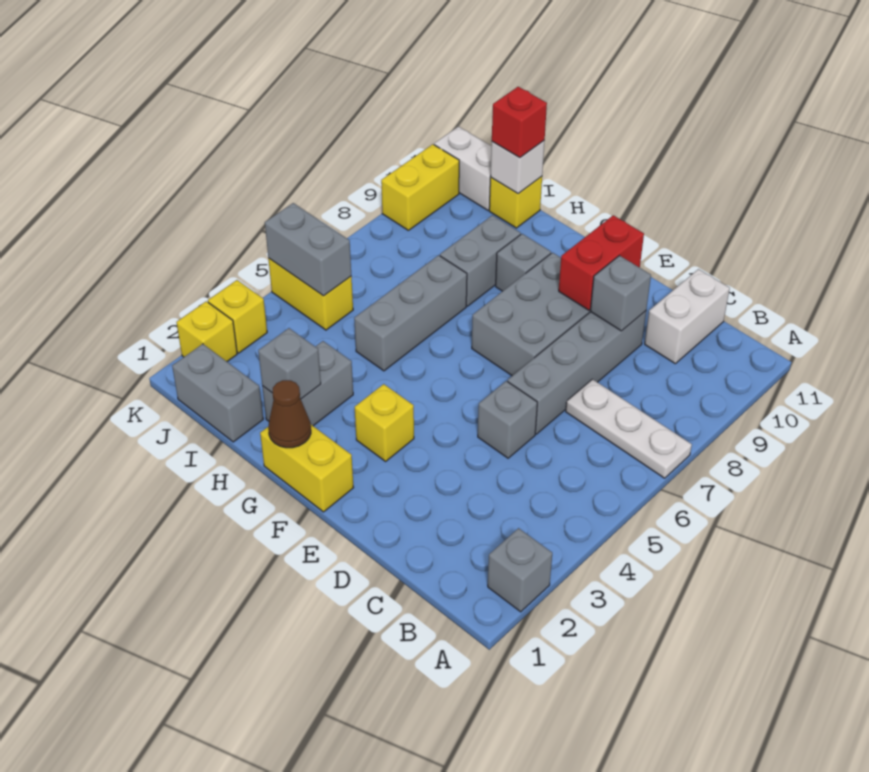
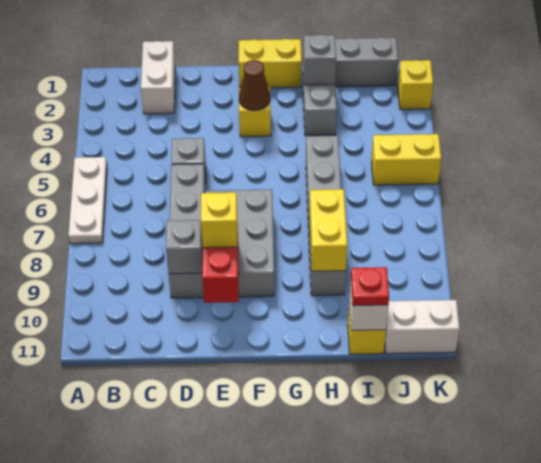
grey brick A2 level 1 -> none
white plate A7:C7 level 1 -> white plate A5:A7 level 1
white brick C10:C11 level 1 -> white brick C1:C2 level 1
brown cone G1 level 2 -> brown cone F3 level 2
grey brick G9 level 1 -> none
red brick I11 level 3 -> red plate I11 level 3
grey brick J5:K5 level 2 -> none
yellow brick K3 level 1 -> yellow brick E9 level 3
yellow brick K9:K10 level 1 -> yellow brick H8:H9 level 2

